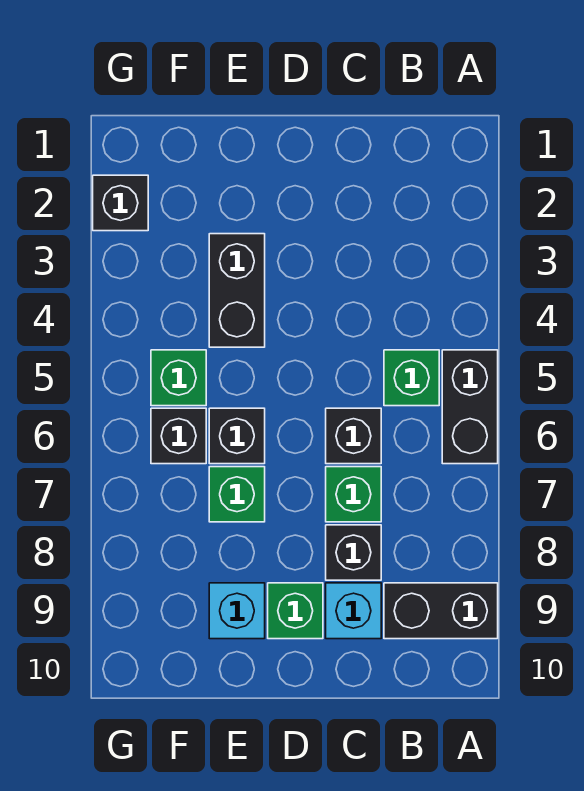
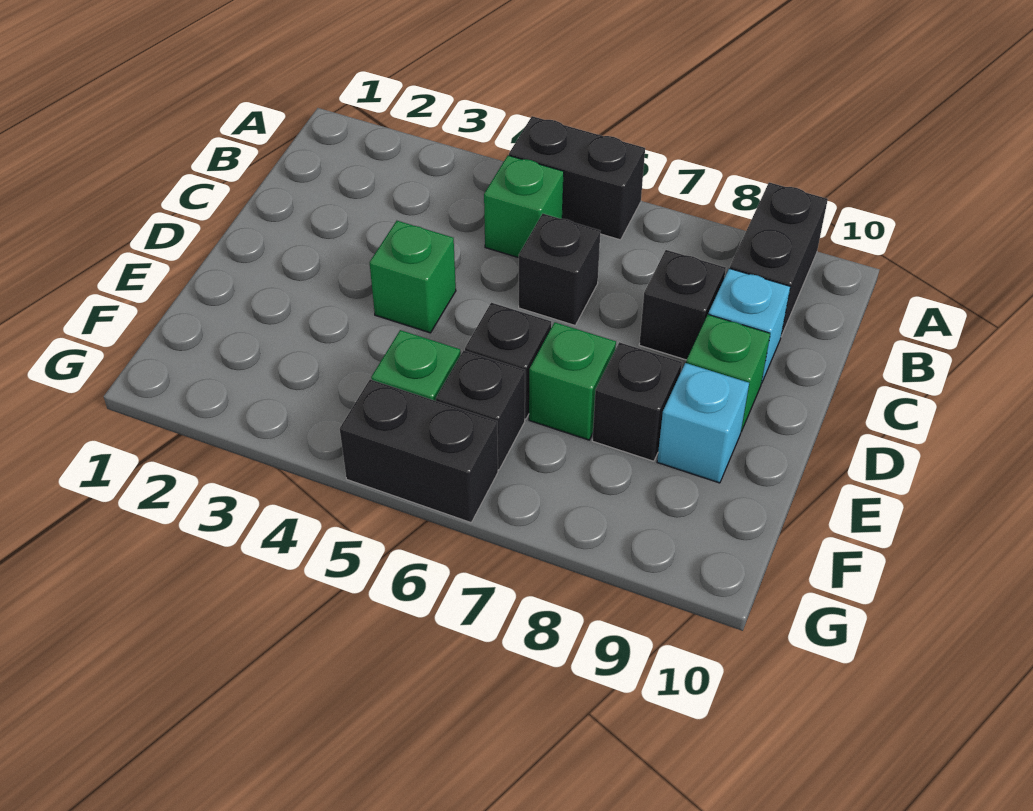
green brick C7 level 1 -> green brick D4 level 1
black brick E3:E4 level 1 -> black brick G5:G6 level 1
black brick G2 level 1 -> black brick E8 level 1

